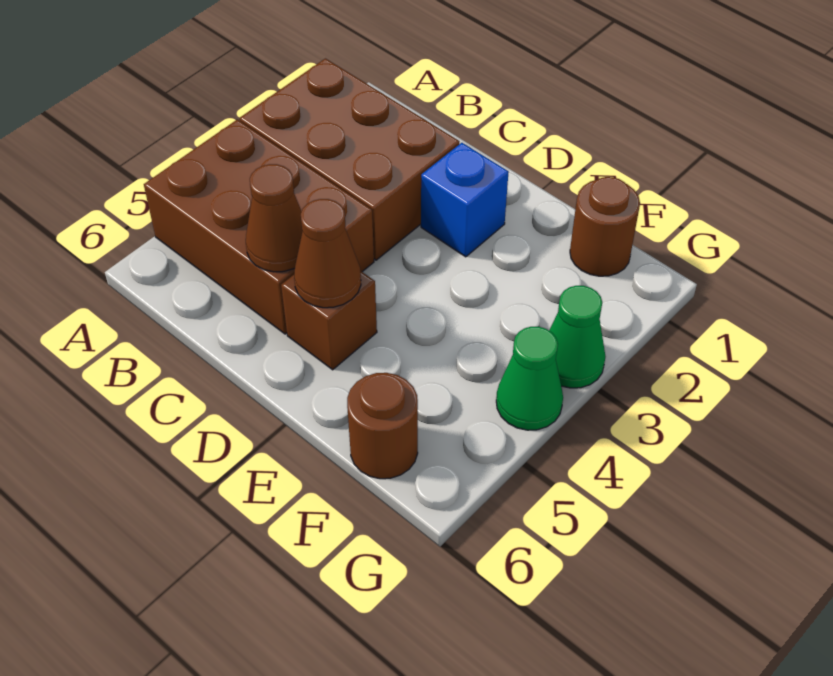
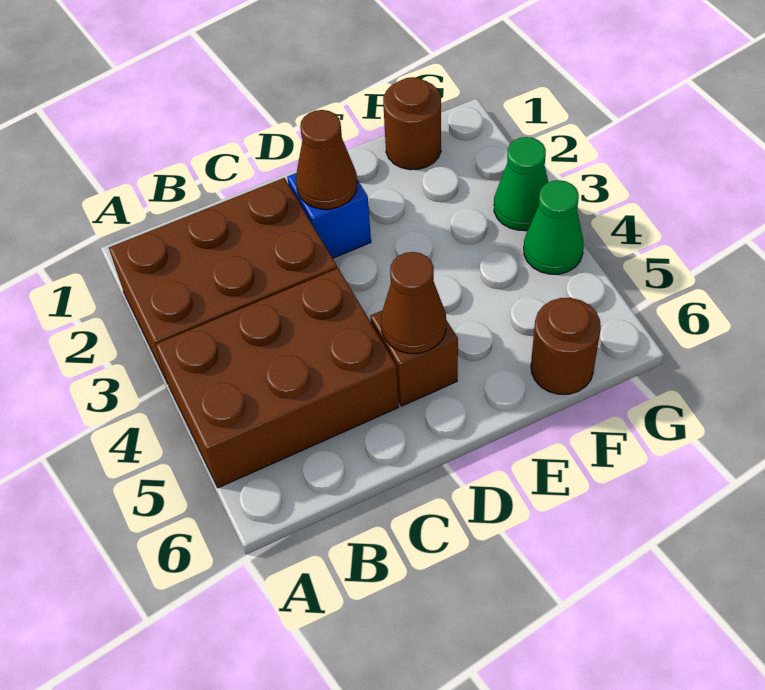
brown cone C5 level 2 -> brown cone D2 level 2

